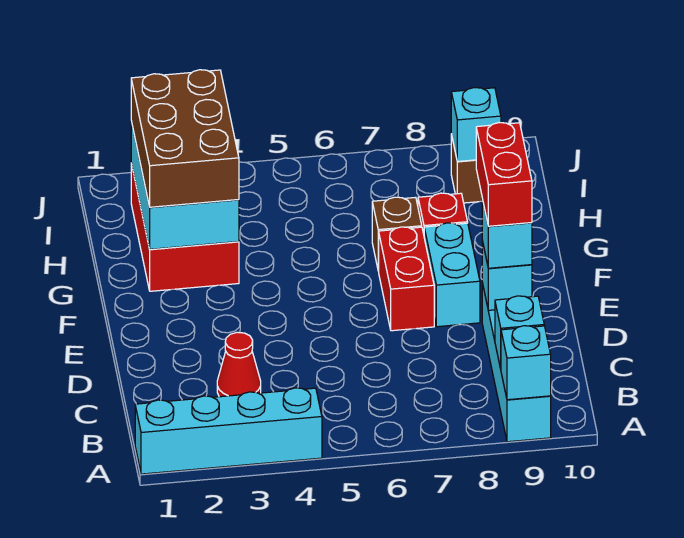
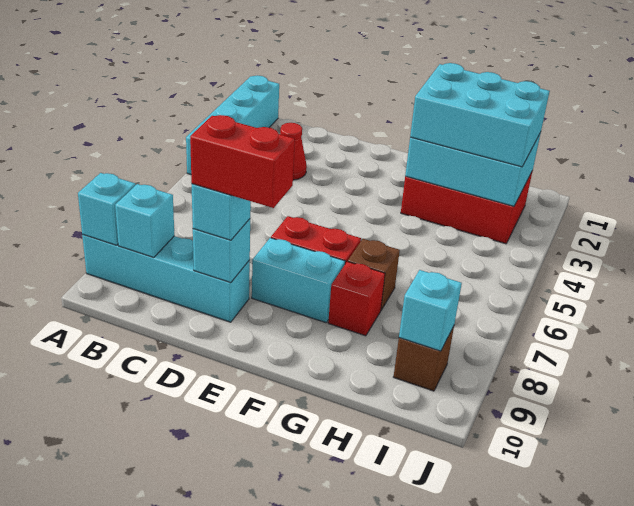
brown brick G2:I3 level 3 -> cyan brick G2:I3 level 3

